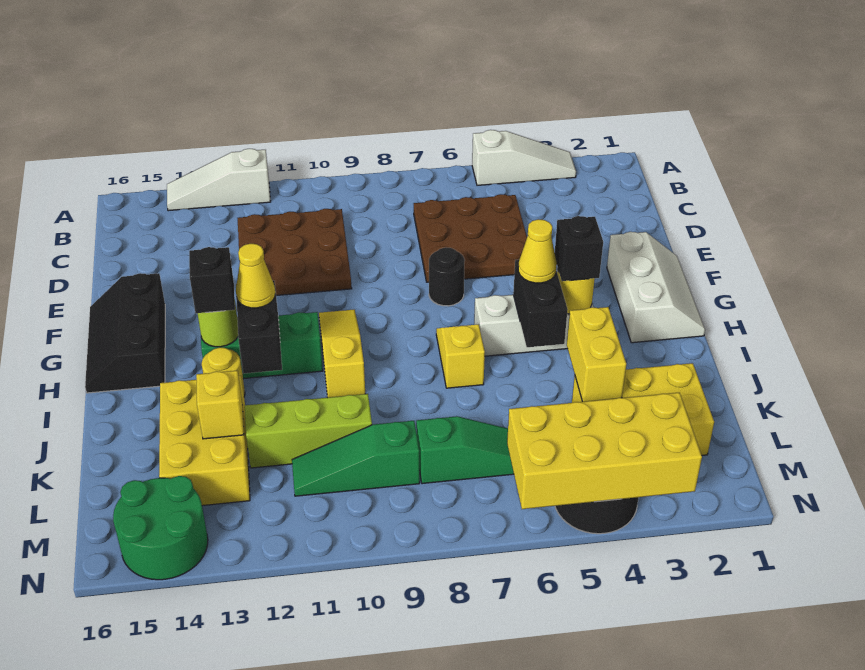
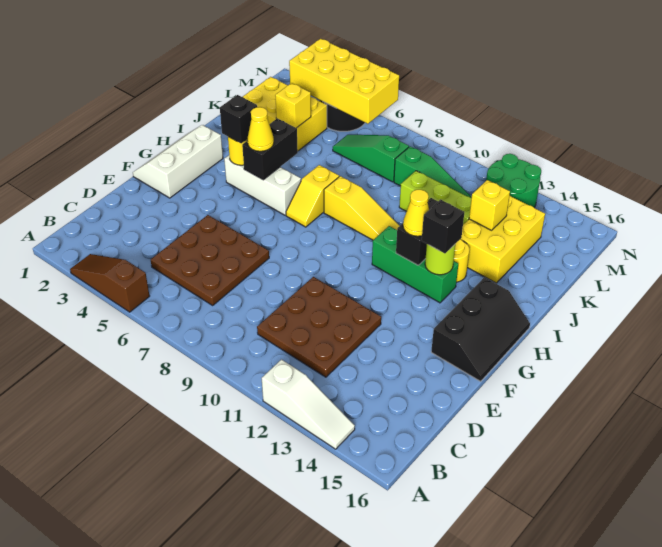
white slope A3:A5 level 1 top 5 -> brown slope A3:A5 level 1 top 5
black round brick F7 level 1 -> none
yellow slope G10:I10 level 1 top I -> yellow slope I8:I10 level 1 top 8
yellow brick J4:K4 level 2 -> yellow brick K4 level 2
green round brick M14:N15 level 1 -> green round brick M12:N13 level 1

